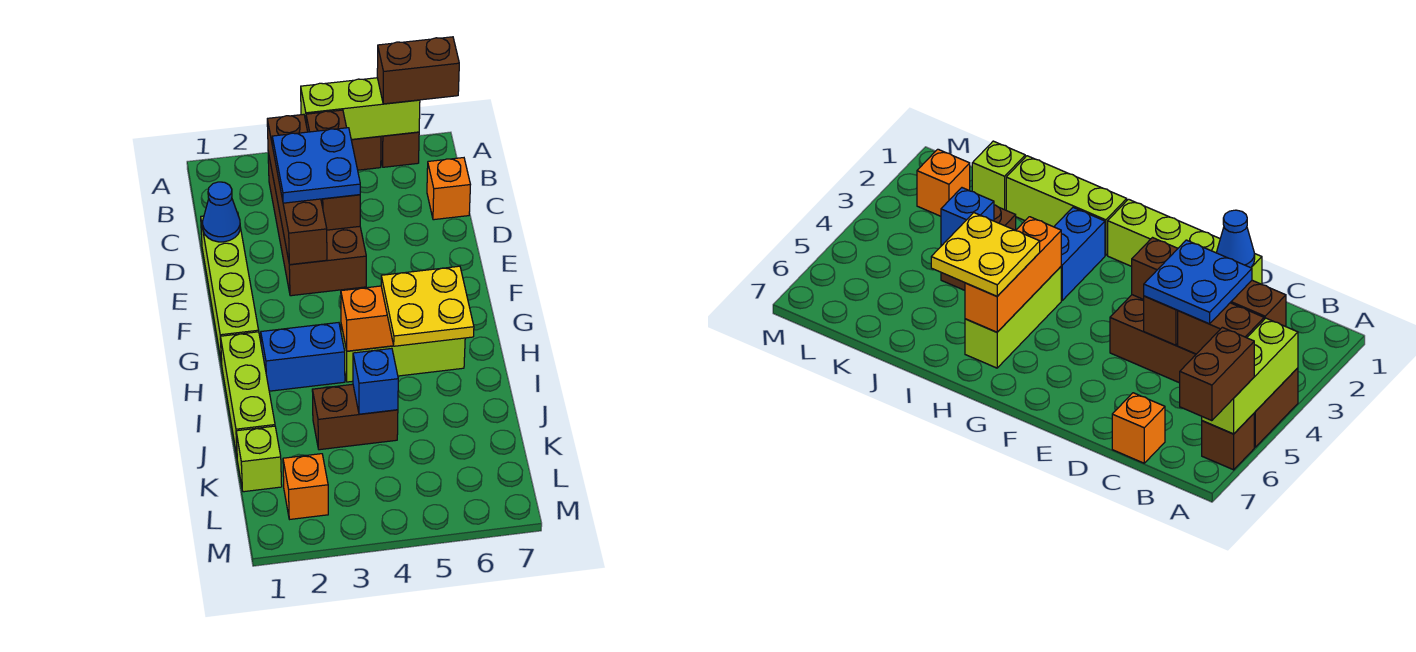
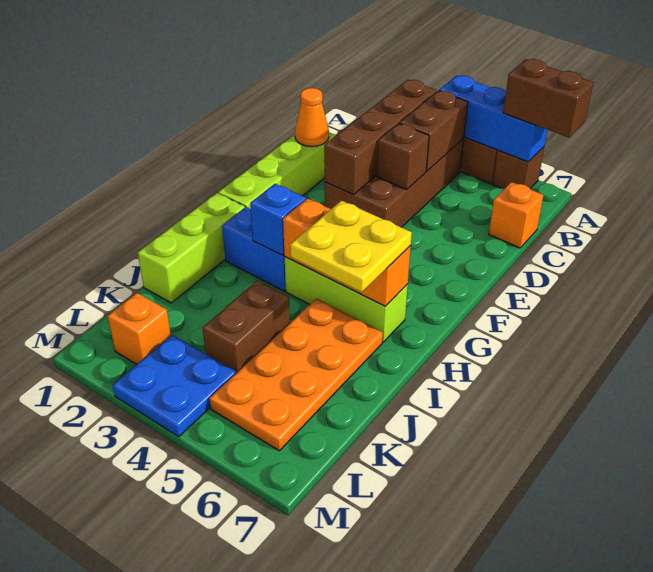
lime brick A4:A6 level 2 -> blue brick A4:A6 level 2
blue plate C3:D4 level 3 -> blue plate L3:M4 level 1
blue cone D1 level 2 -> orange cone D1 level 2
none -> orange plate I5:L6 level 1
brown brick J3:J4 level 1 -> brown brick J4:K4 level 1
blue brick J4 level 2 -> blue brick H3 level 2
lime brick K1 level 1 -> none

